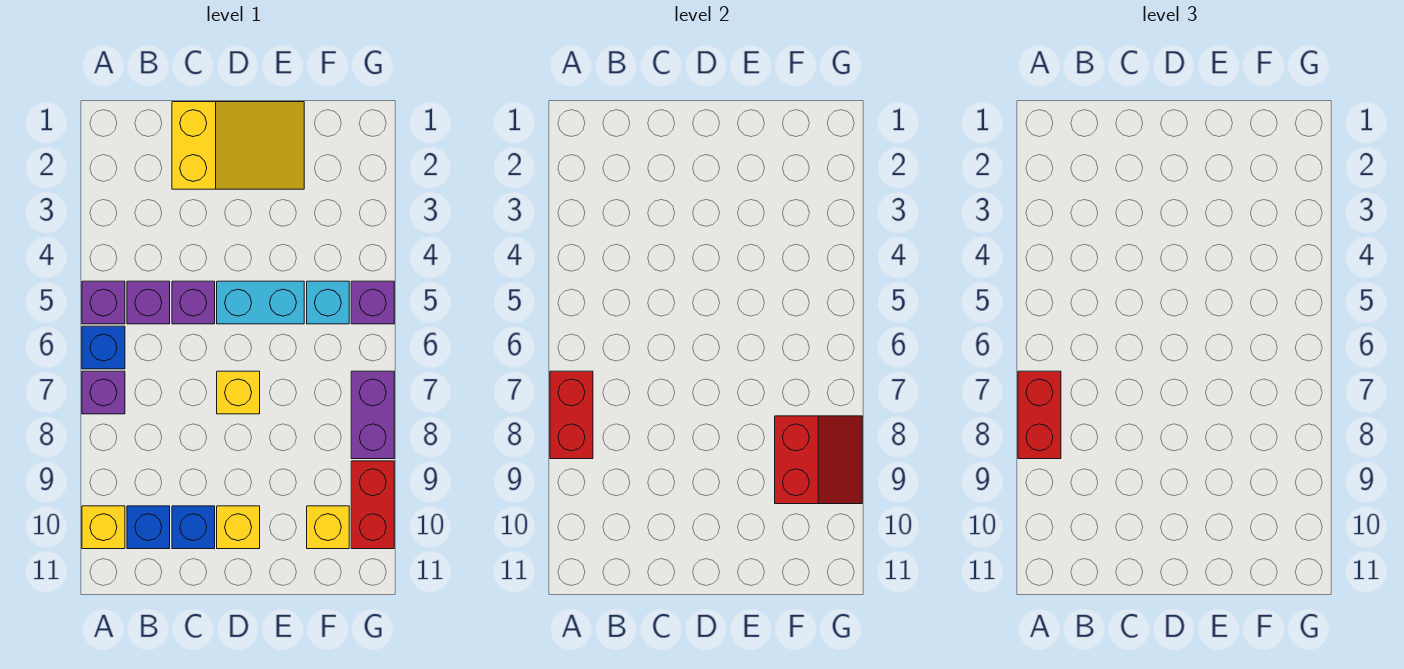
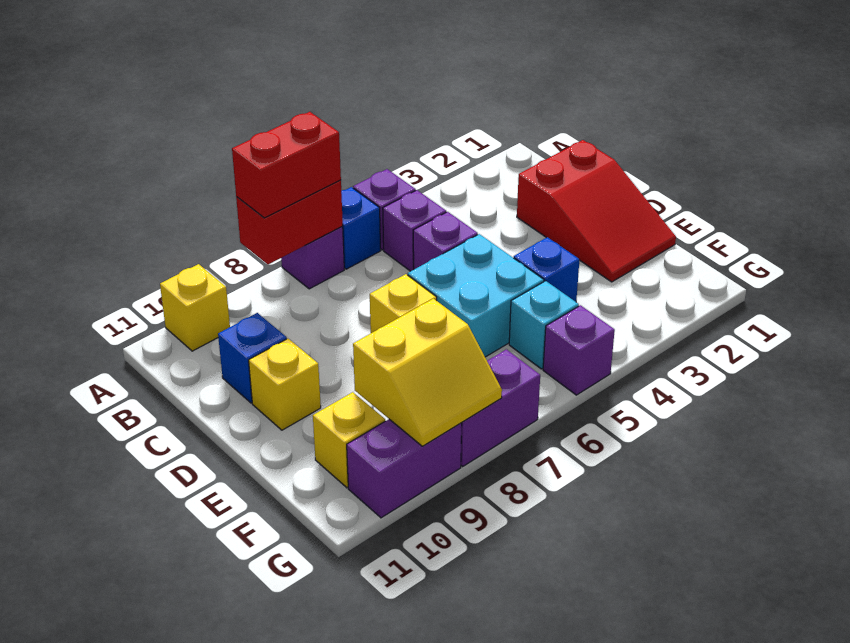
blue brick B10 level 1 -> blue brick E4 level 1
yellow slope C1:E2 level 1 top C -> red slope C1:E2 level 1 top C
cyan brick D5:E5 level 1 -> cyan brick D5:E6 level 1
red slope F8:G9 level 2 top F -> yellow slope F8:G9 level 2 top F
red brick G9:G10 level 1 -> purple brick G9:G10 level 1

